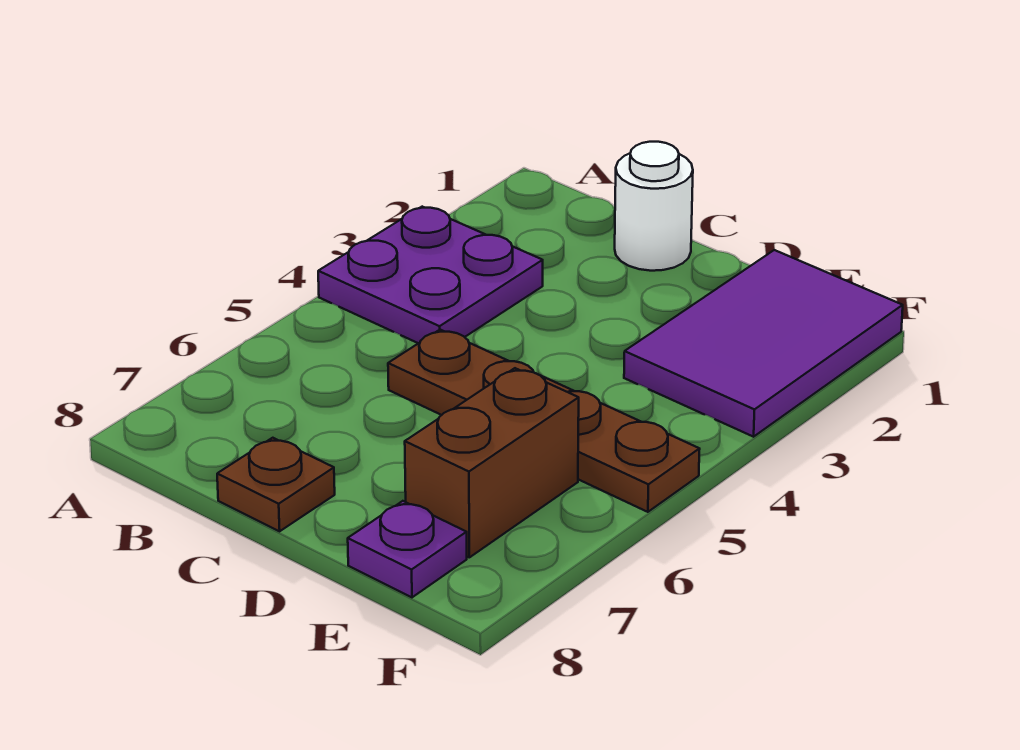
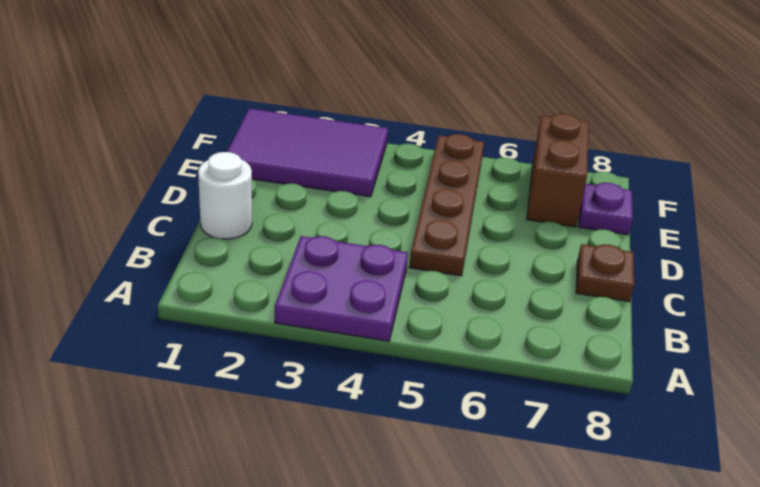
brown brick E6:E7 level 1 -> brown brick E7:F7 level 1

